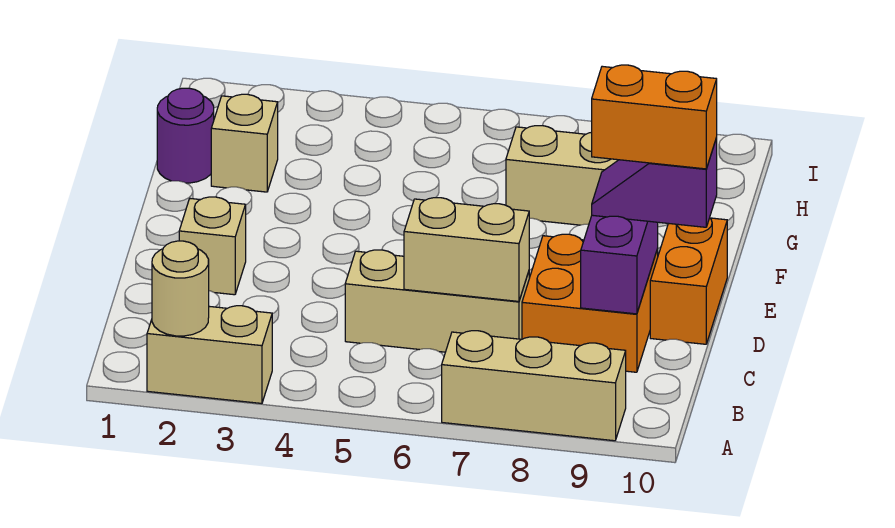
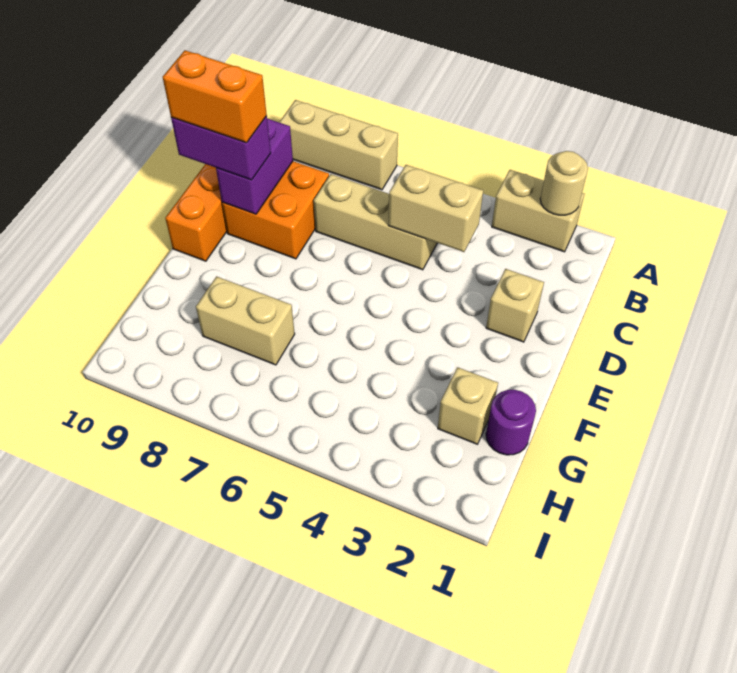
tan brick C6:C7 level 2 -> tan brick C4:C5 level 2
purple slope D9:D10 level 3 top 10 -> purple brick D9:D10 level 3

